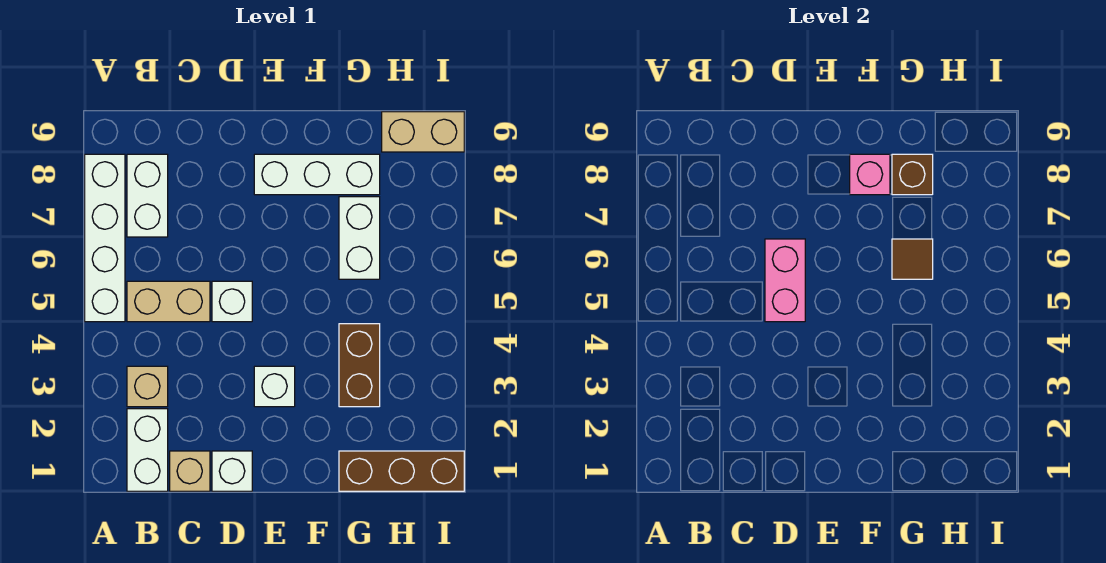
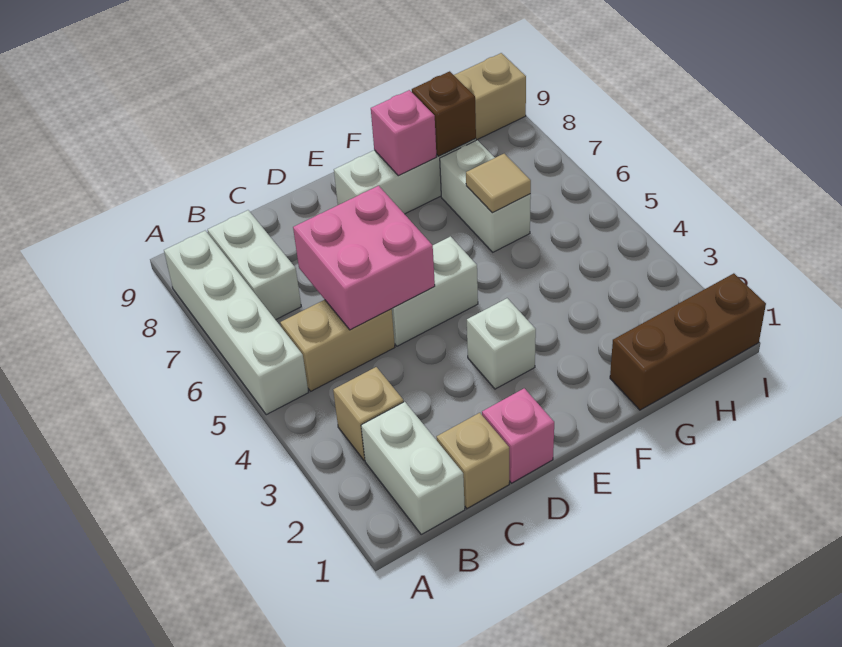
white brick D1 level 1 -> pink brick D1 level 1
white brick D5 level 1 -> white brick D5:E5 level 1
pink brick D5:D6 level 2 -> pink brick C5:D6 level 2
brown brick G3:G4 level 1 -> none
brown tile G6 level 2 -> tan tile G6 level 2

